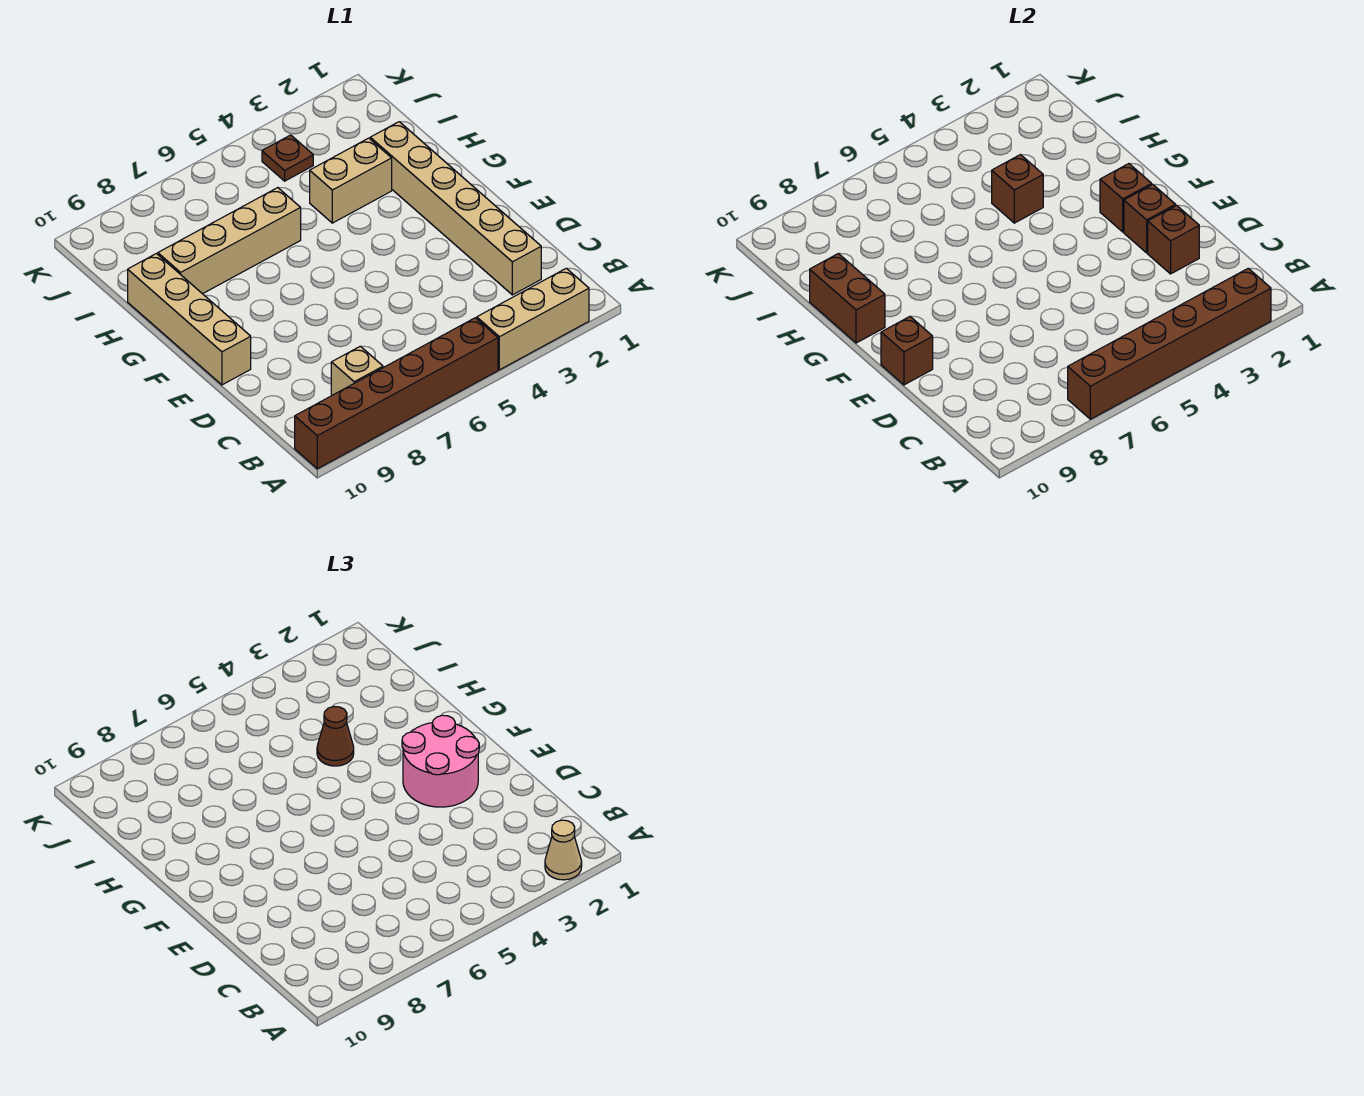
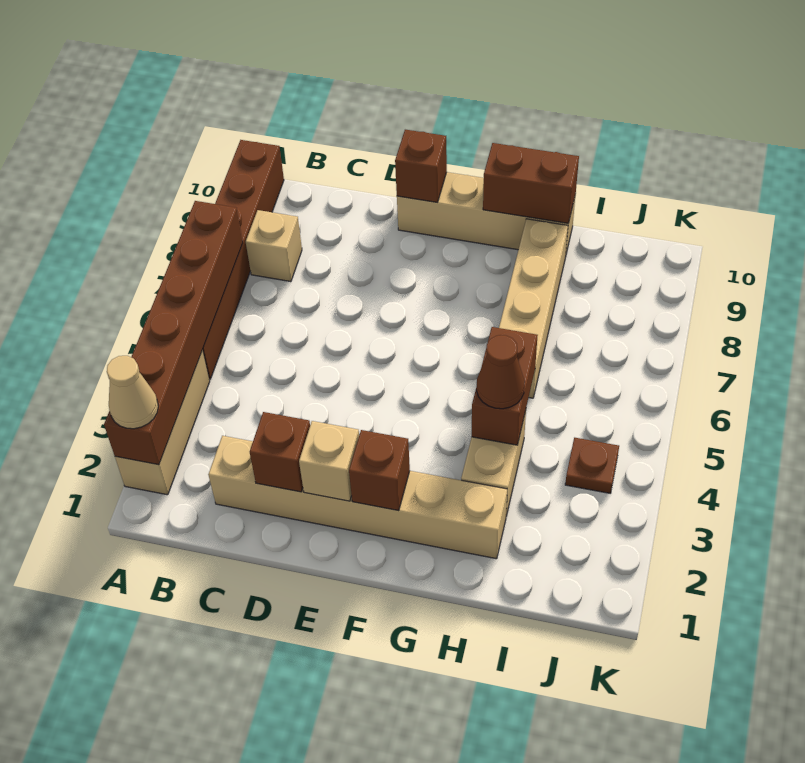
brown brick E2 level 2 -> tan brick E2 level 2
pink round brick E2:F3 level 3 -> none
brown brick H4 level 2 -> brown brick H4:H5 level 2

